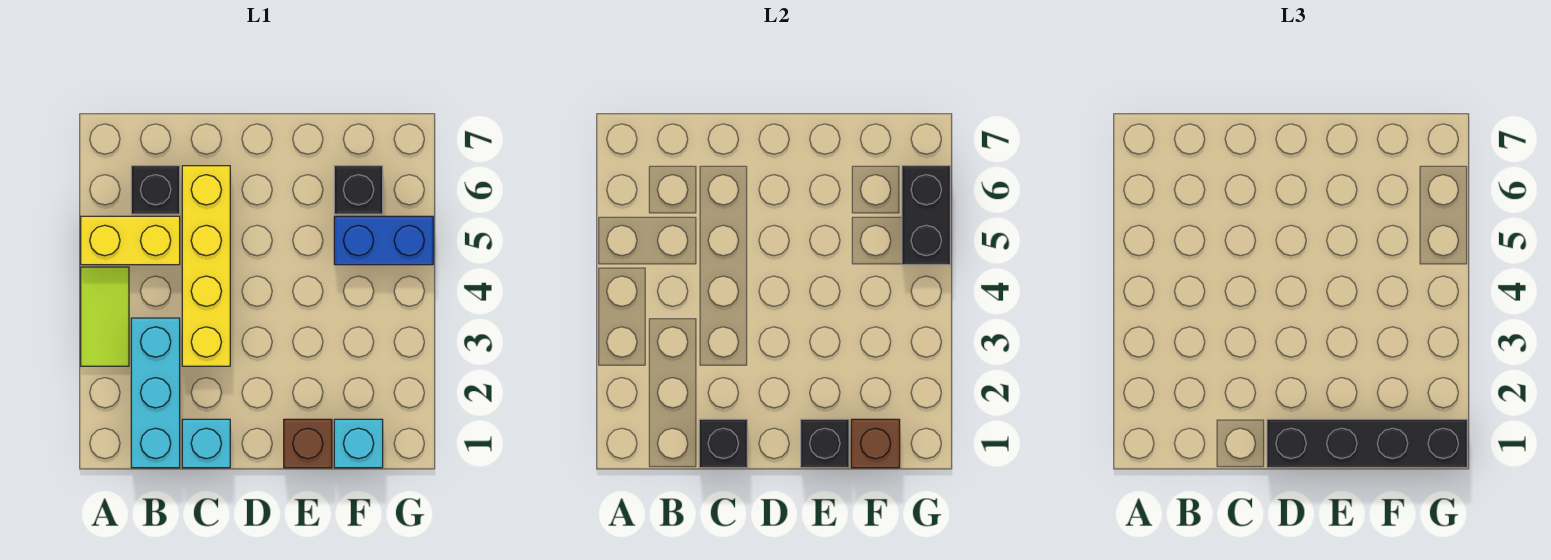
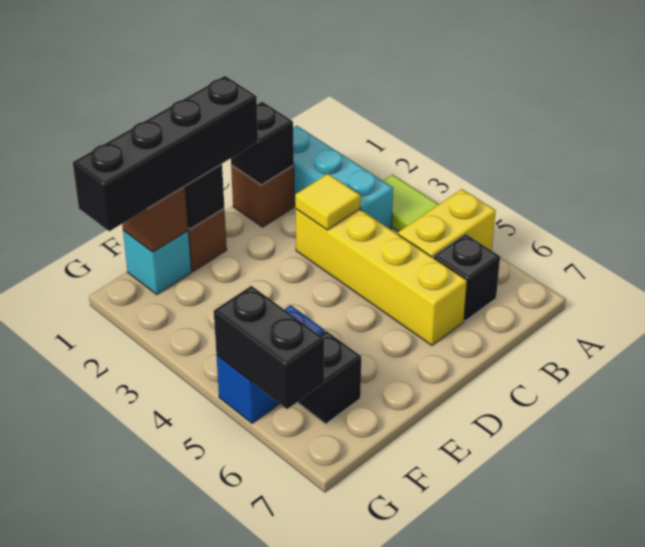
cyan brick C1 level 1 -> brown brick C1 level 1
none -> yellow tile C3 level 2

